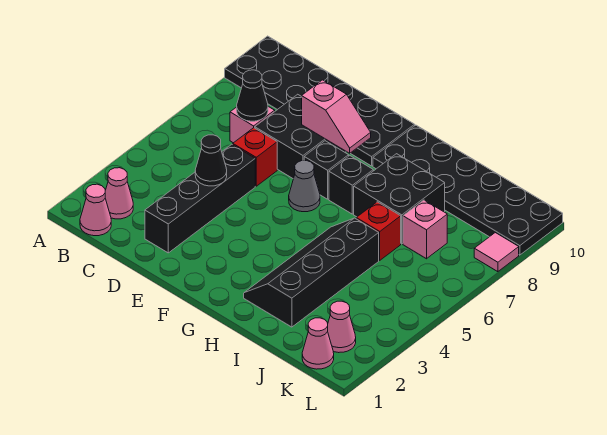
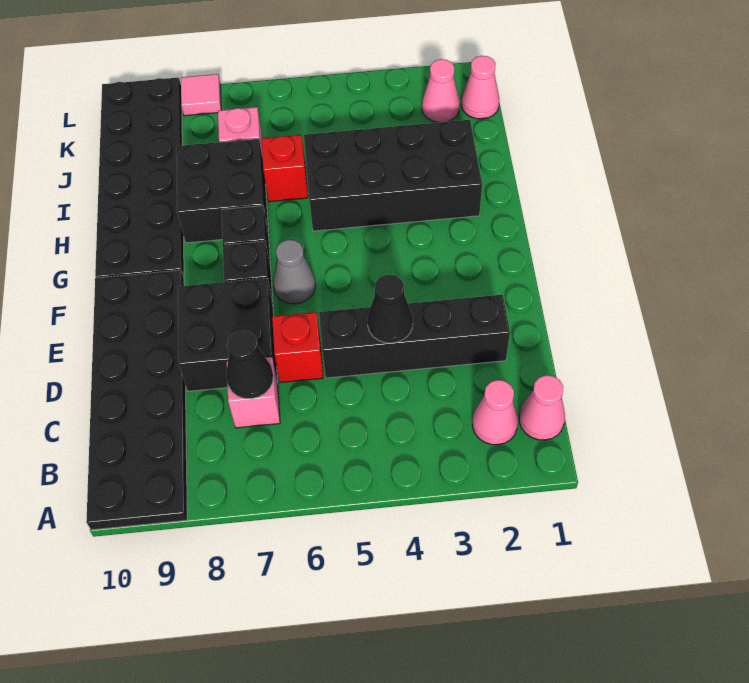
pink slope E8:F8 level 2 top E -> none
black slope H2:I5 level 1 top I -> black brick H2:I5 level 1

